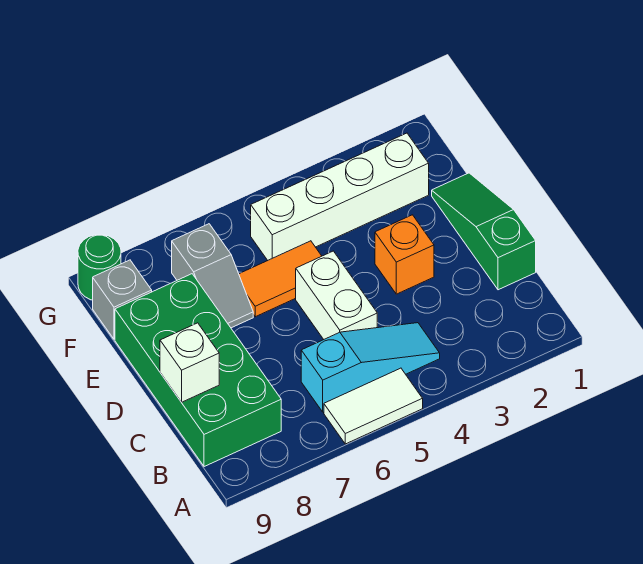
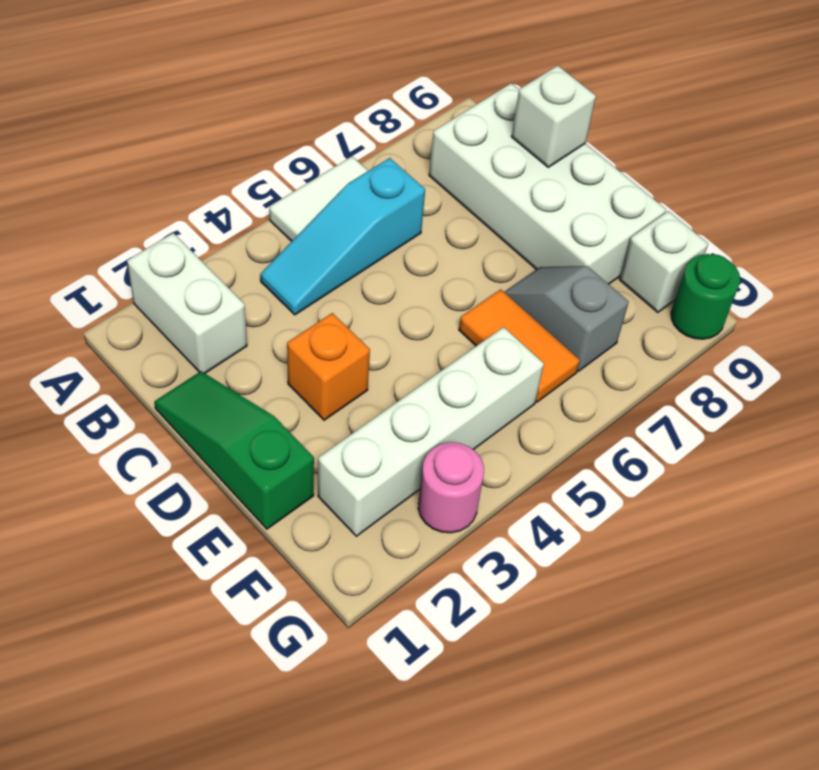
green brick B8:E9 level 1 -> white brick B8:E9 level 1
green slope C1:E1 level 1 top C -> green slope C1:E1 level 1 top E
white brick C5:D5 level 1 -> white brick A2:B2 level 1
orange tile E5:E6 level 1 -> orange tile E6:F6 level 1
grey brick F9 level 1 -> white brick F9 level 1
none -> pink round brick G3 level 1

